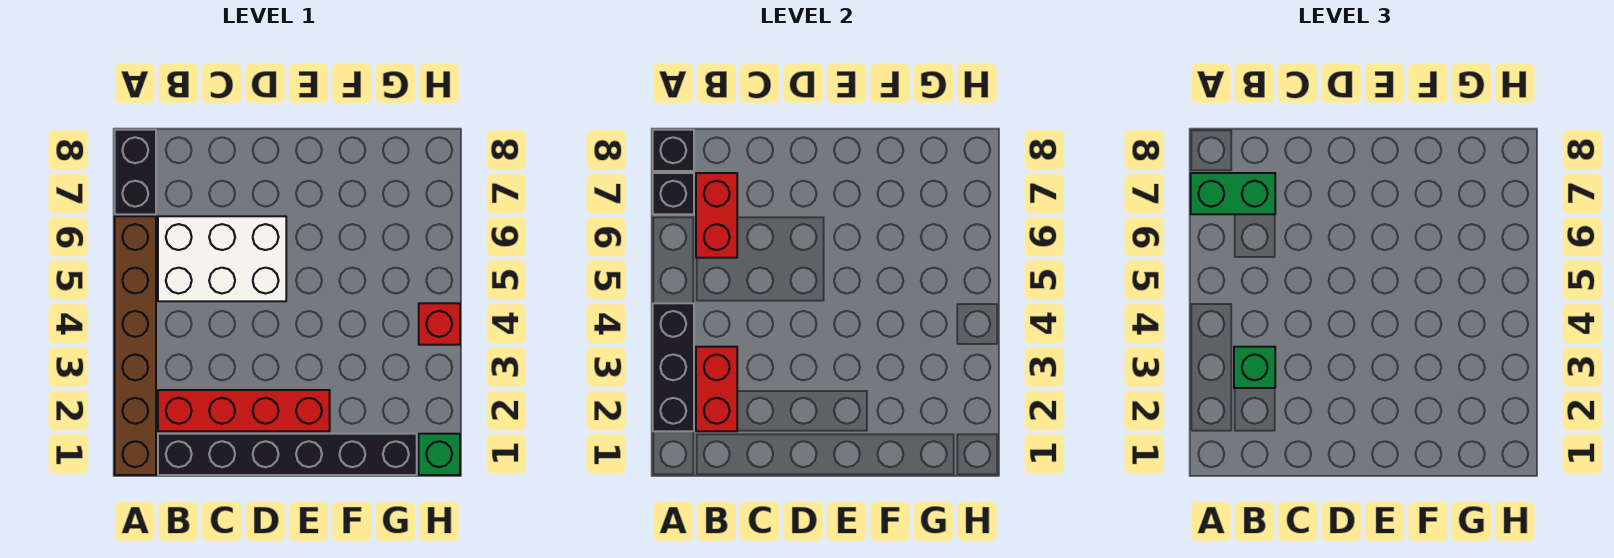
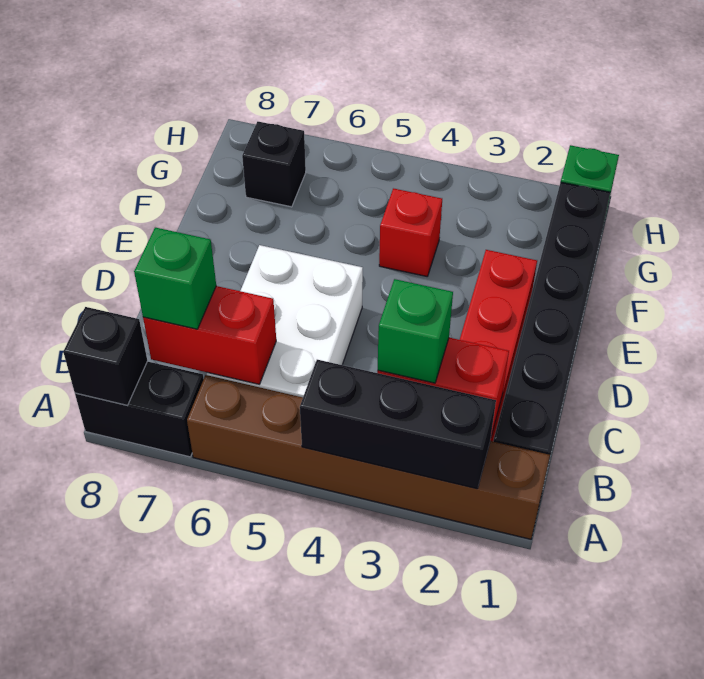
black brick A7 level 2 -> black brick G7 level 1
green brick A7:B7 level 3 -> green brick B7 level 3
red brick H4 level 1 -> red brick F4 level 1

